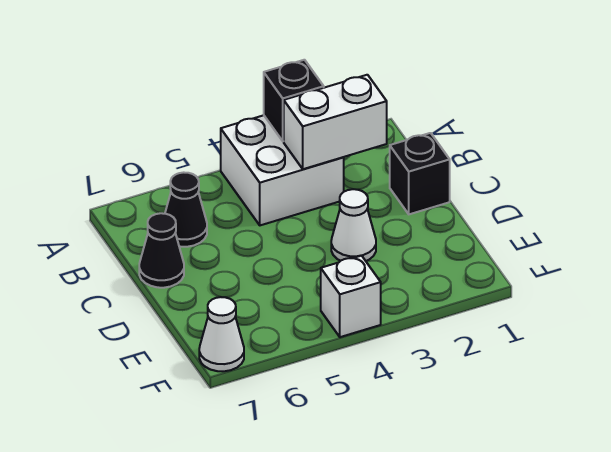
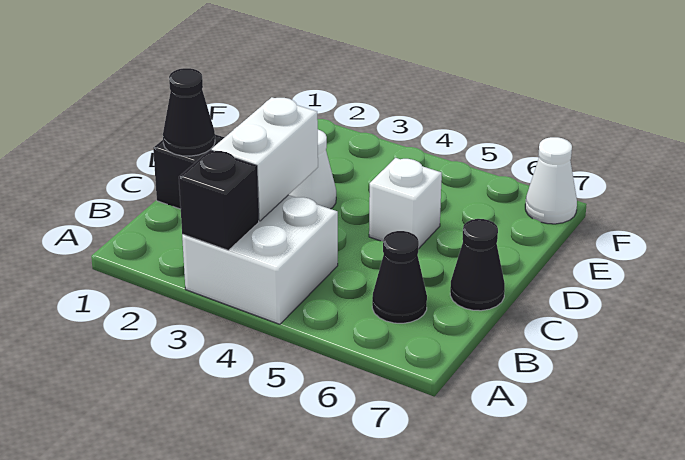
white brick B2:B3 level 2 -> white brick B3:C3 level 2
none -> black cone C1 level 2
white brick F4 level 1 -> white brick D5 level 1

